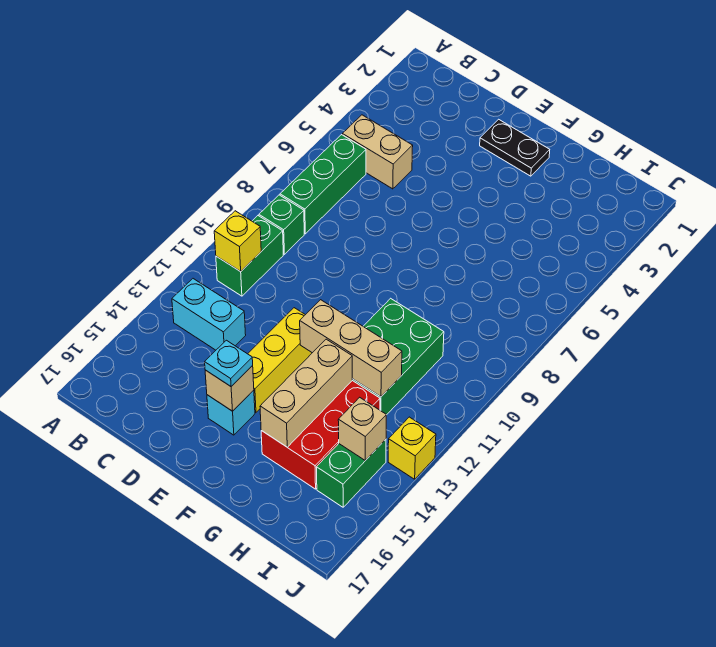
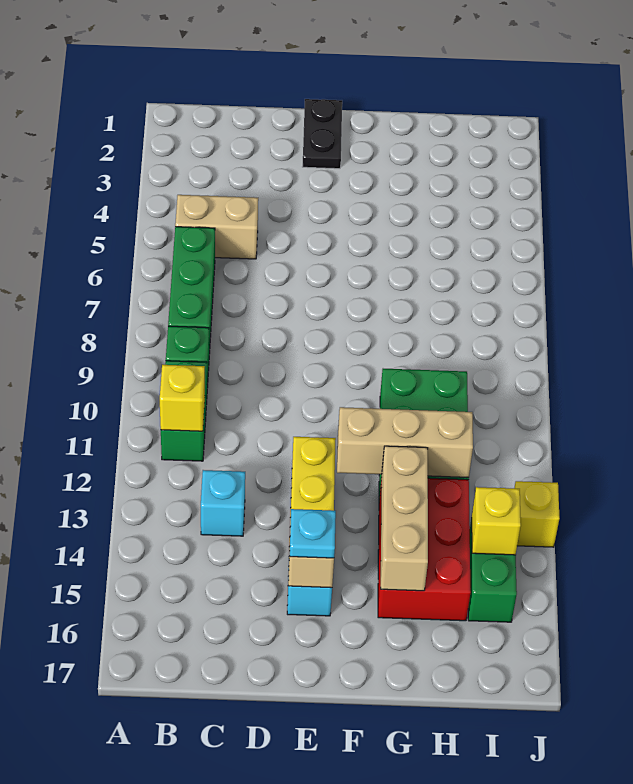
cyan brick B13:C13 level 1 -> cyan brick C13 level 1
black plate E2:F2 level 1 -> black plate E1:E2 level 1
tan brick I14 level 2 -> yellow brick I14 level 2

